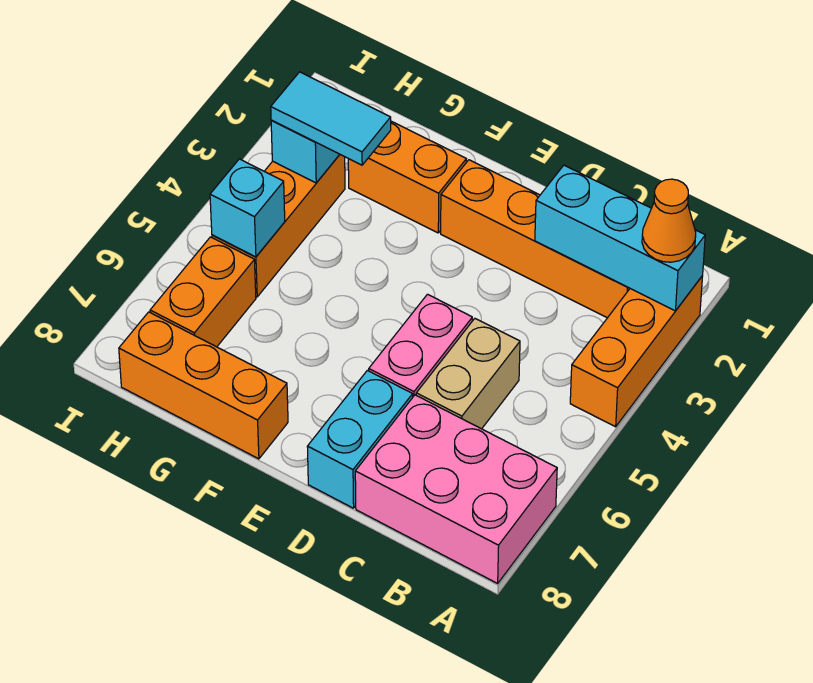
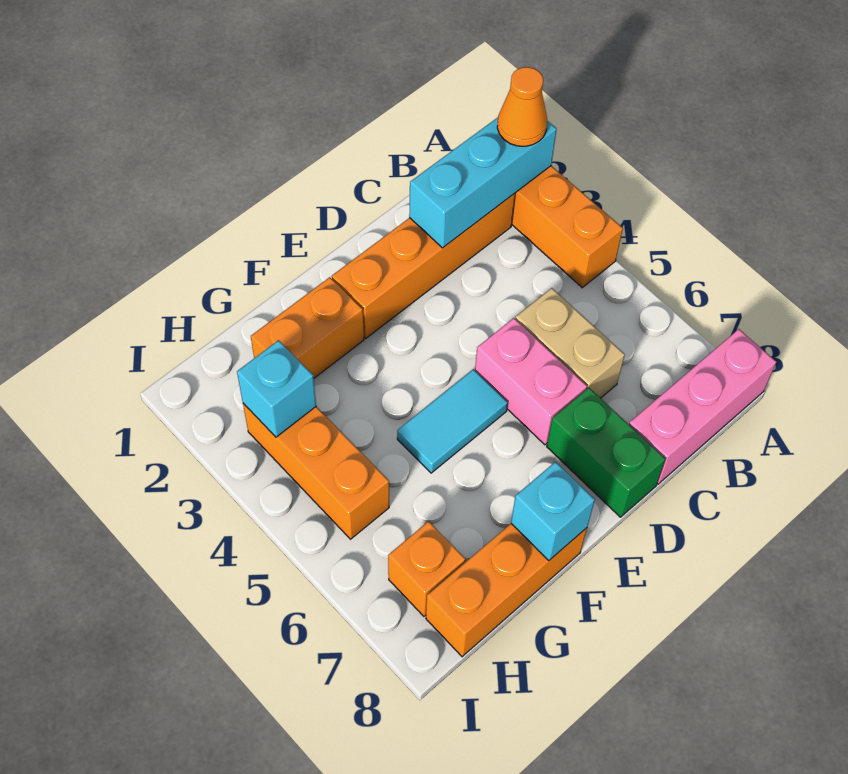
pink brick A7:C8 level 1 -> pink brick A8:C8 level 1
cyan brick D7:D8 level 1 -> green brick D7:D8 level 1
cyan tile G3:H3 level 3 -> cyan tile E5:F5 level 1
cyan brick H5 level 2 -> cyan brick F8 level 2
orange brick H6:H7 level 1 -> orange brick H7 level 1

